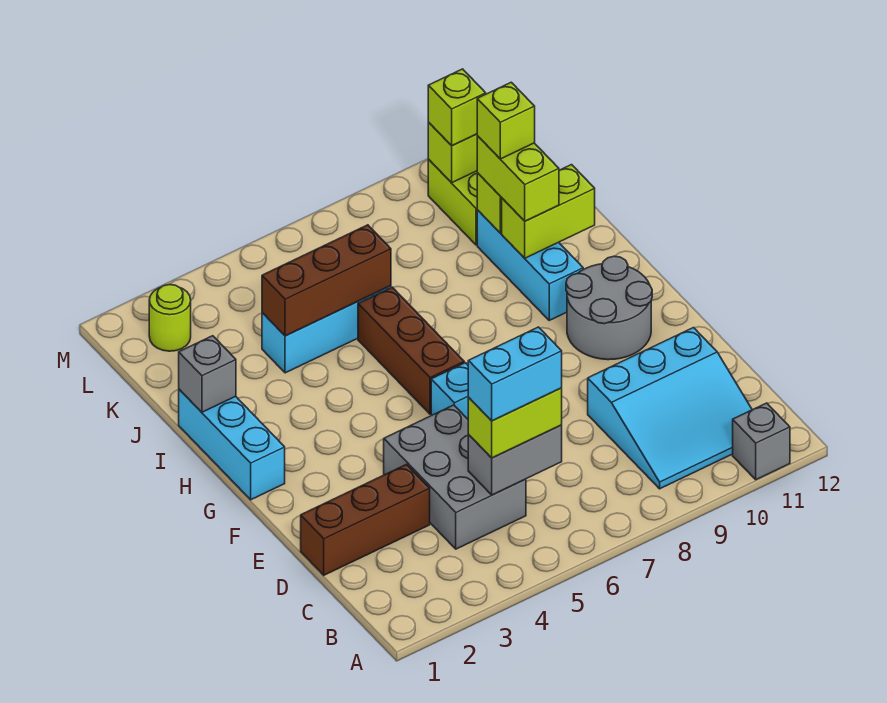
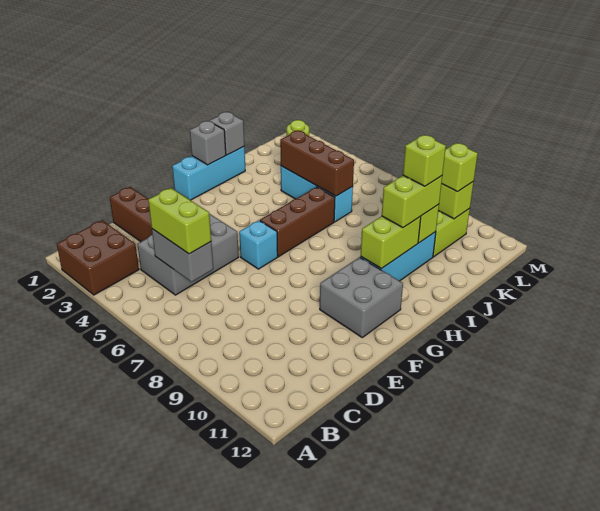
none -> brown brick A2:B3 level 1
grey brick A11 level 1 -> grey brick H1 level 2
cyan slope B9:D11 level 1 top D -> none
cyan brick C5:C6 level 4 -> none
grey round brick F10:G11 level 1 -> grey brick F10:G11 level 1
lime brick I10:I11 level 2 -> lime brick H10:I10 level 2

